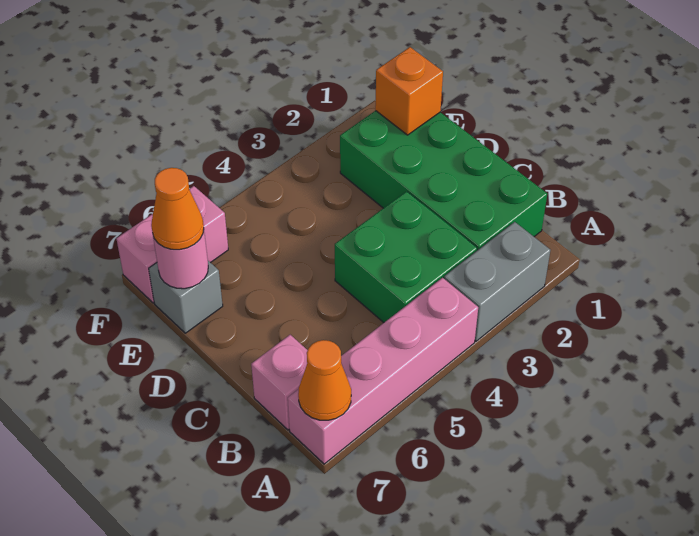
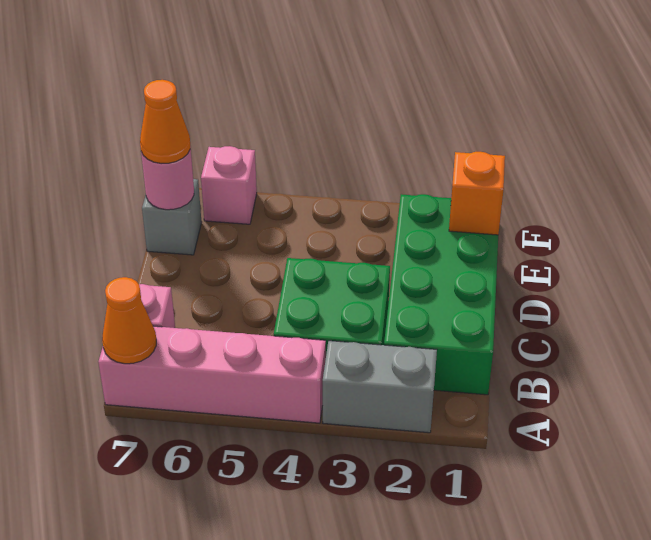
pink brick F6:F7 level 1 -> pink brick F6 level 1

